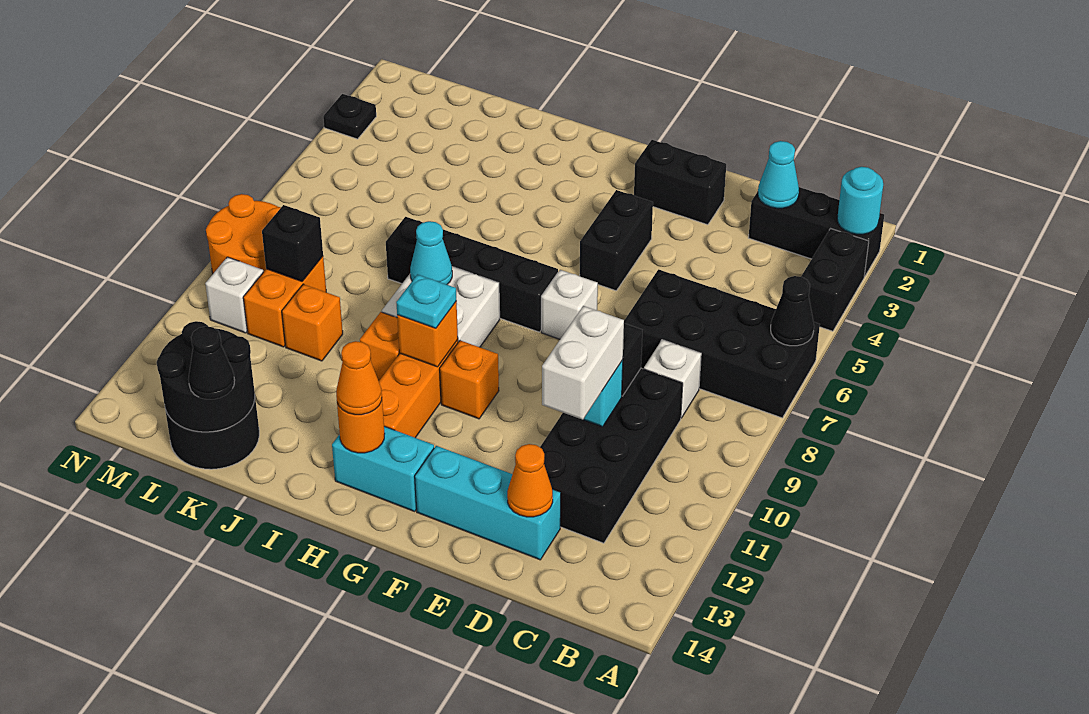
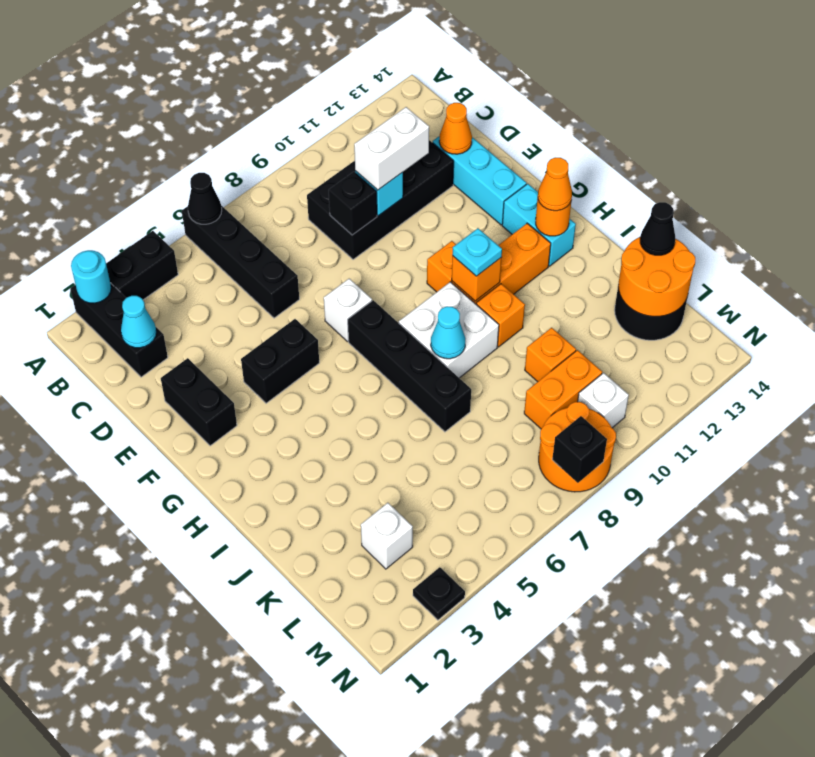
black brick A6:D7 level 1 -> black brick A6:D6 level 1
white brick C8 level 1 -> white brick L3 level 1
black round brick K13:L14 level 2 -> orange round brick K13:L14 level 2
black brick L9 level 2 -> black brick N8 level 2

